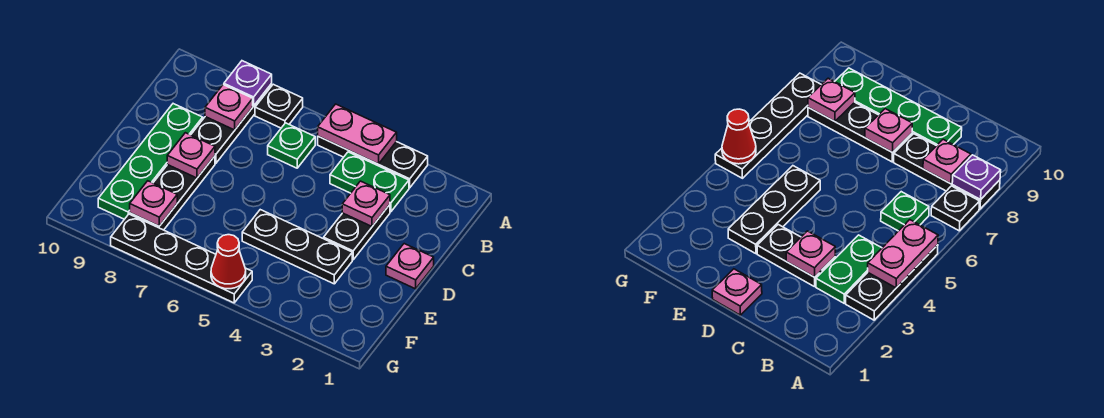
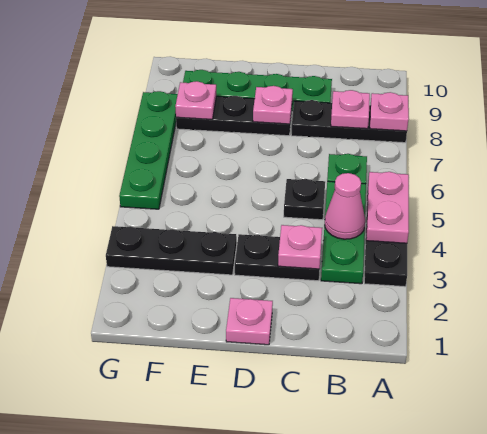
black plate A7 level 1 -> black plate C5 level 1
purple plate A8 level 2 -> pink plate A8 level 2
green plate B3:B4 level 1 -> green plate B3:B5 level 1
none -> pink cone B4 level 2
black plate E3:E5 level 1 -> black plate E3:G3 level 1
black plate G5:G8 level 1 -> green plate G5:G8 level 1
red cone G5 level 2 -> none

